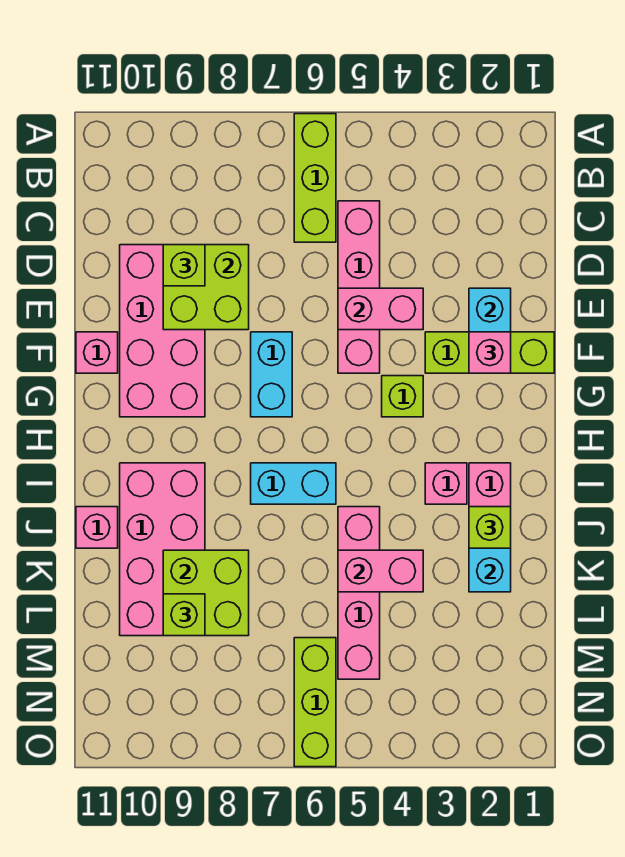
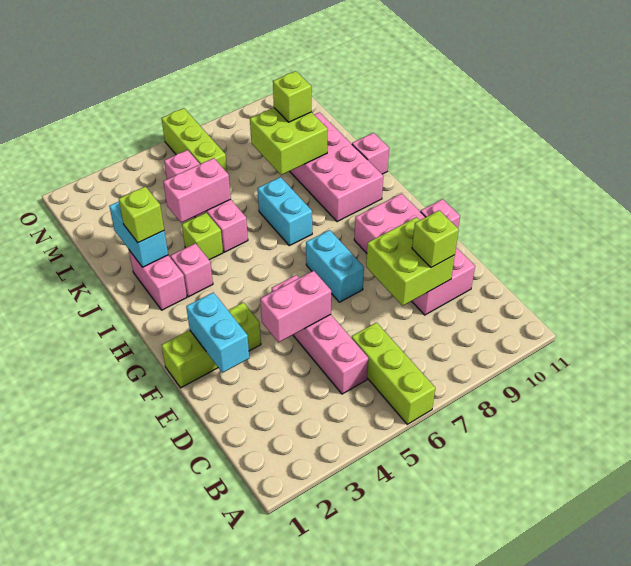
pink brick F2 level 3 -> none
lime brick G4 level 1 -> lime brick J4 level 1
cyan brick I6:I7 level 1 -> cyan brick I7:J7 level 1

